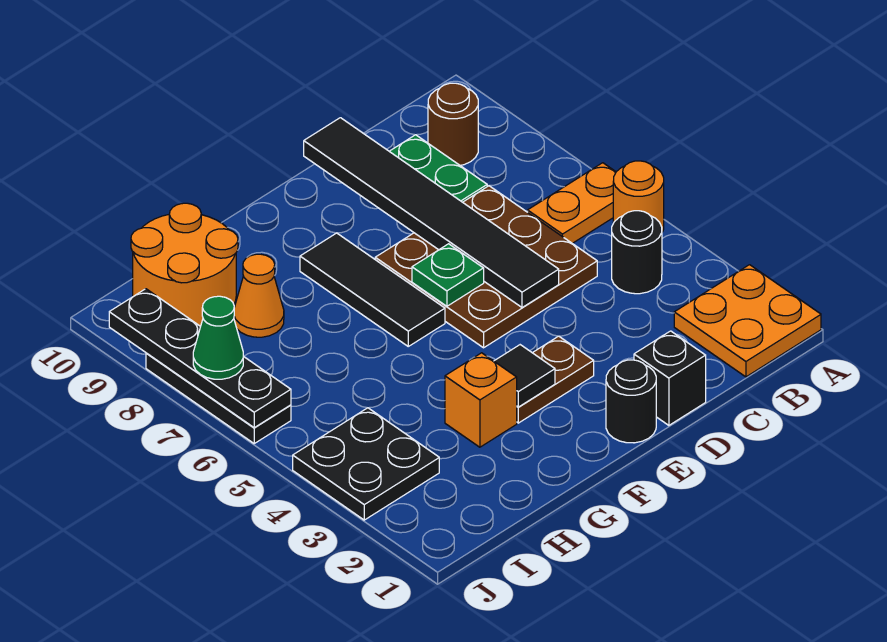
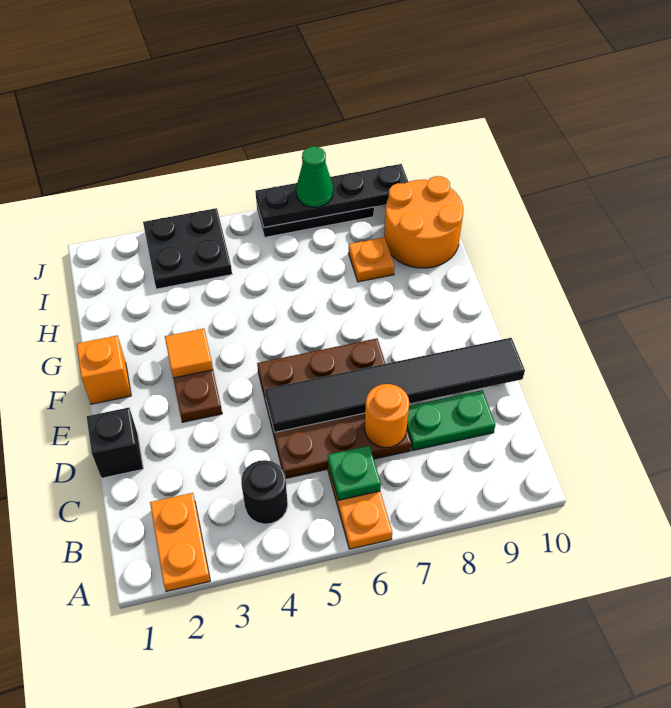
orange plate A1:B2 level 1 -> orange plate A2:B2 level 1
orange round brick A5 level 1 -> orange round brick C7 level 2
brown round brick B9 level 1 -> none
black round brick E1 level 1 -> none
green plate E6 level 2 -> green plate B6 level 2
black tile F3 level 2 -> orange tile F3 level 2
black tile F6:F8 level 1 -> none
orange brick G3 level 1 -> orange brick F1 level 1
orange cone H8 level 1 -> orange plate H8 level 1

